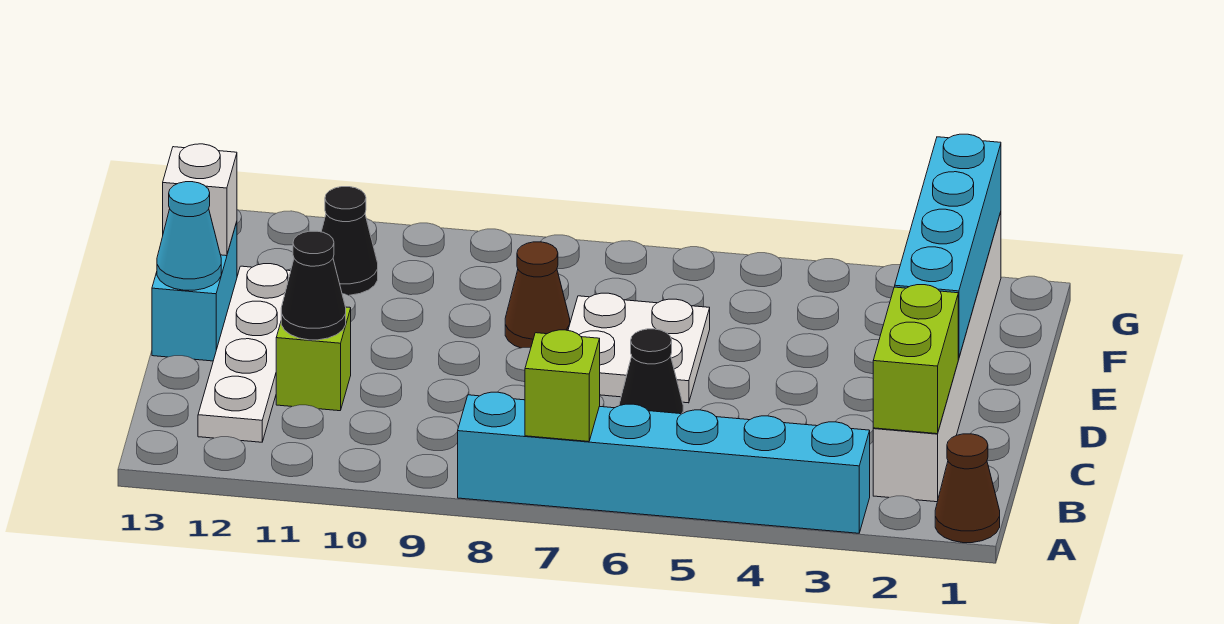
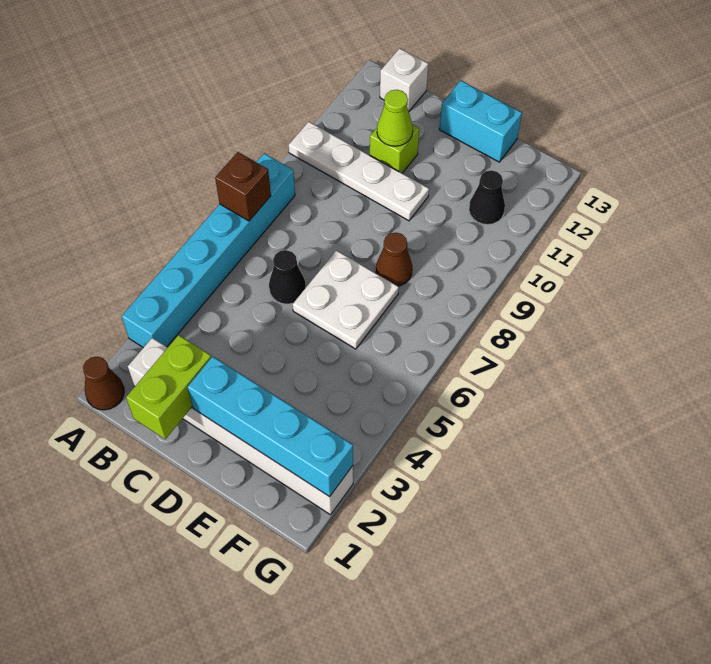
lime brick A7 level 2 -> brown brick A7 level 2
lime brick B2:C2 level 2 -> lime brick C1:C2 level 2
white plate B12:E12 level 1 -> white plate A10:D10 level 1
black cone C11 level 2 -> lime cone C11 level 2
cyan cone D13 level 2 -> none
white brick E13 level 2 -> white brick B13 level 1

